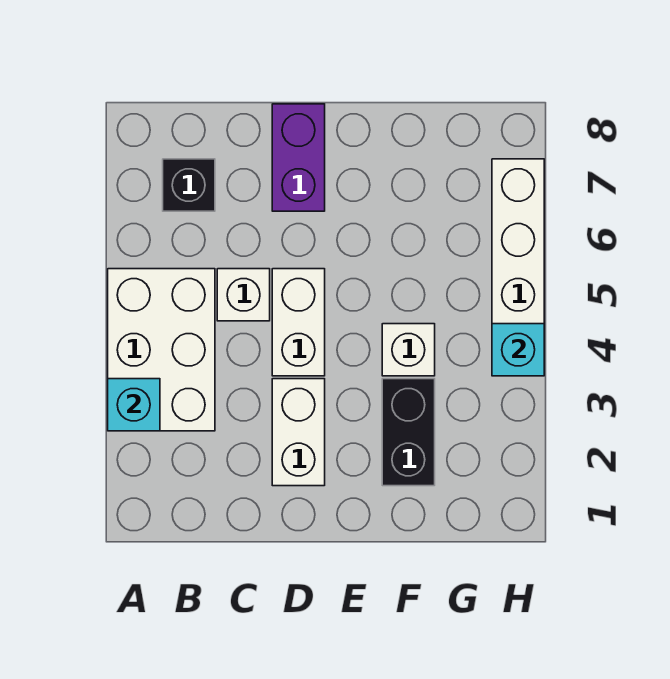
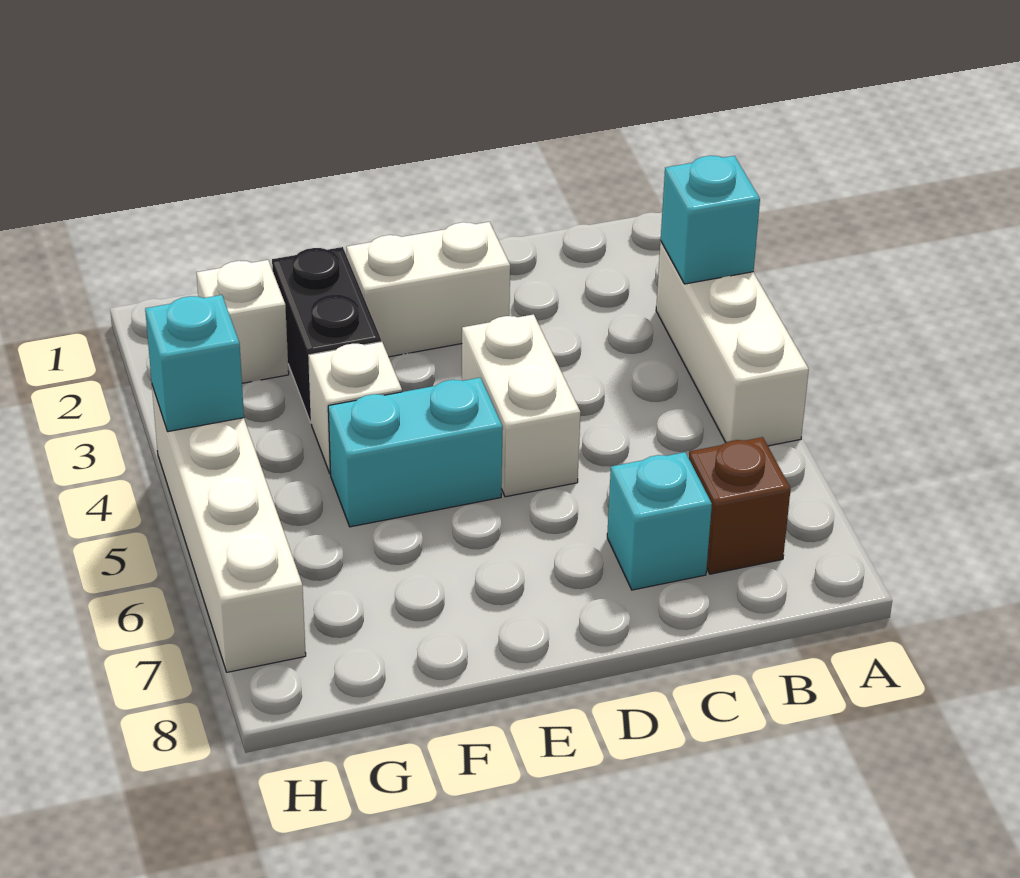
white brick A3:B5 level 1 -> white brick A3:A5 level 1
black brick B7 level 1 -> brown brick B7 level 1
white brick C5 level 1 -> white brick G2 level 1
none -> cyan brick C7 level 1
white brick D2:D3 level 1 -> white brick D2:E2 level 1
purple brick D7:D8 level 1 -> none
none -> cyan brick E5:F5 level 1

